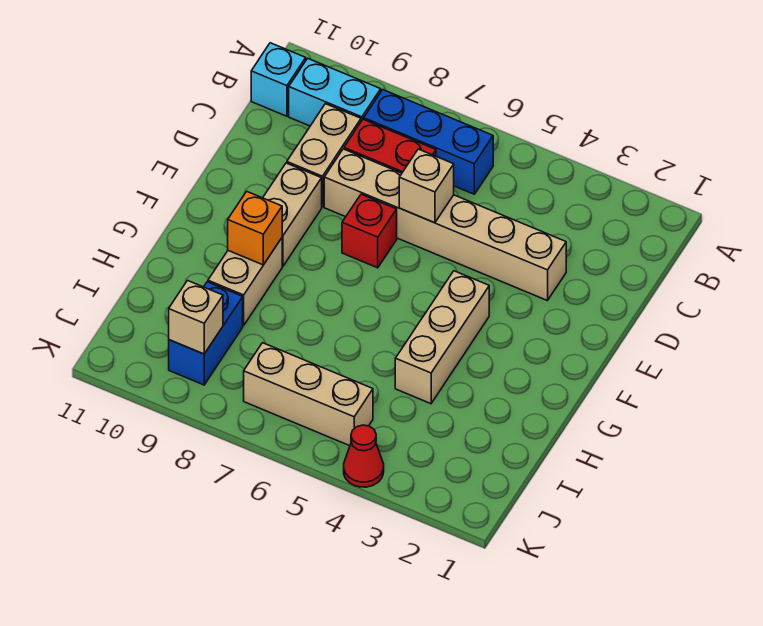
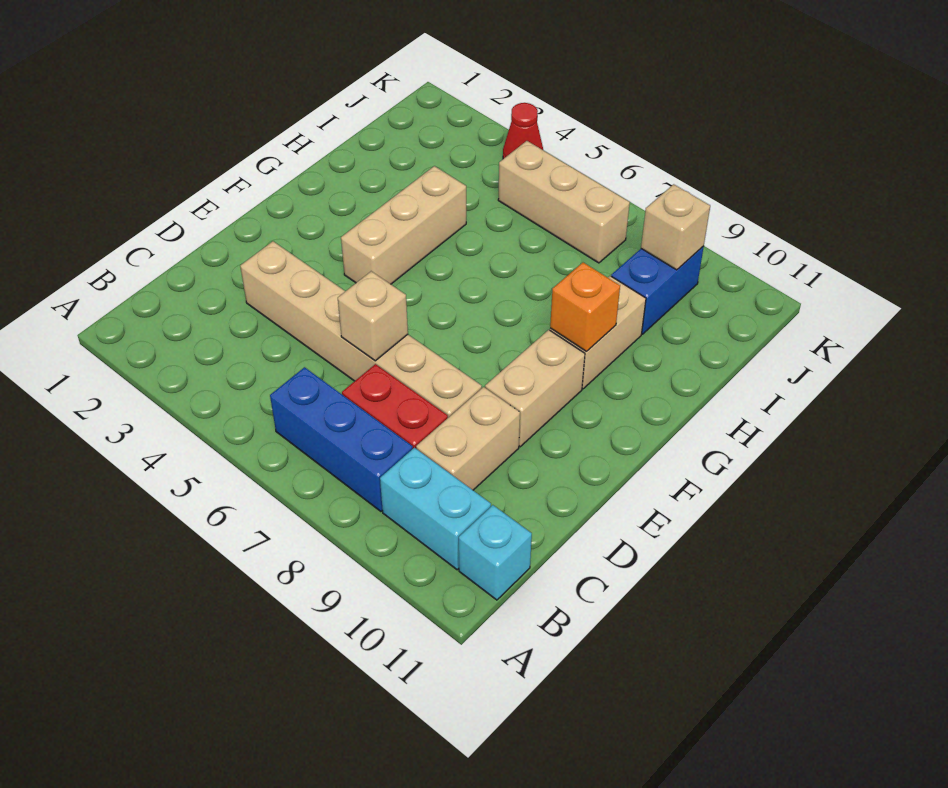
red brick E7 level 1 -> none

